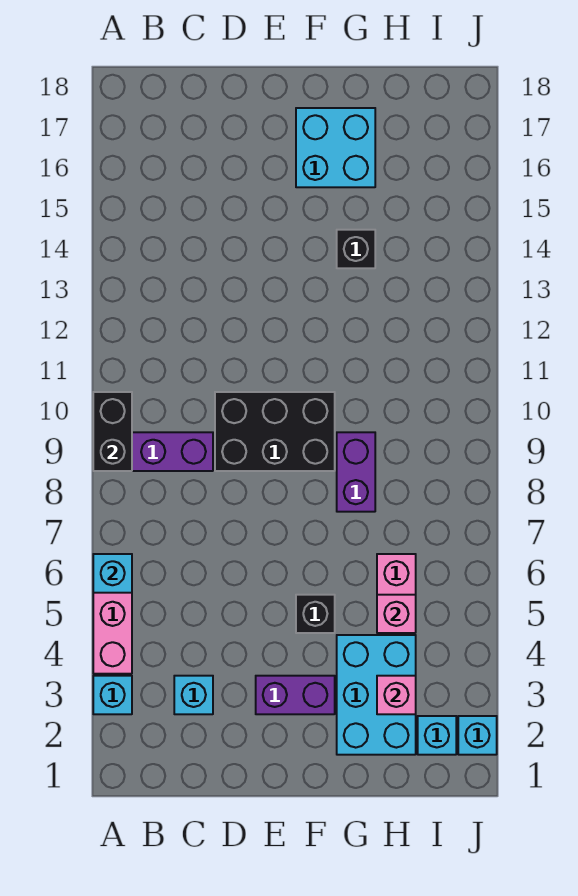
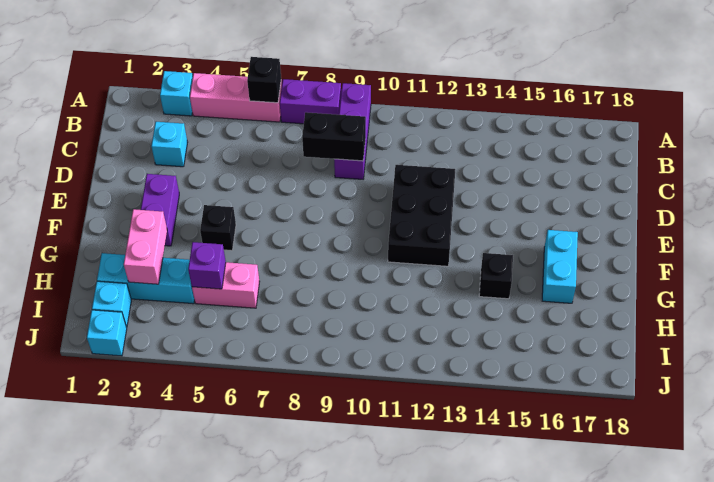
cyan brick A6 level 2 -> black brick A6 level 2
black brick A9:A10 level 2 -> black brick C8:C9 level 2
black brick D9:F10 level 1 -> black brick D11:F12 level 1
cyan brick F16:G17 level 1 -> cyan brick F16:G16 level 1
cyan brick G2:H4 level 1 -> cyan brick H2:H4 level 1
purple brick G8:G9 level 1 -> purple brick A7:A8 level 1
pink brick H3 level 2 -> pink brick G3:H3 level 2
pink brick H5 level 2 -> purple brick H5 level 2

